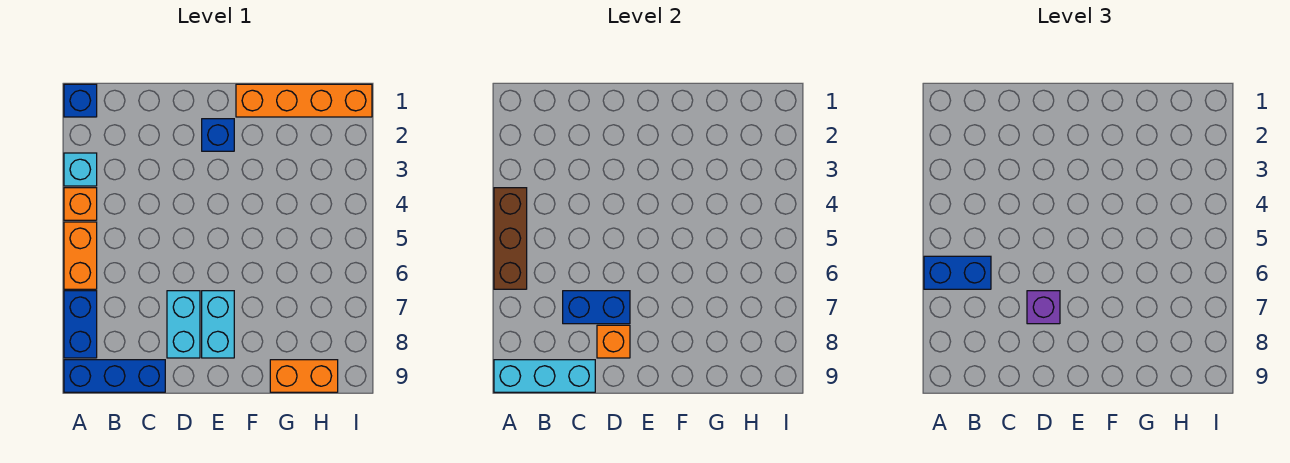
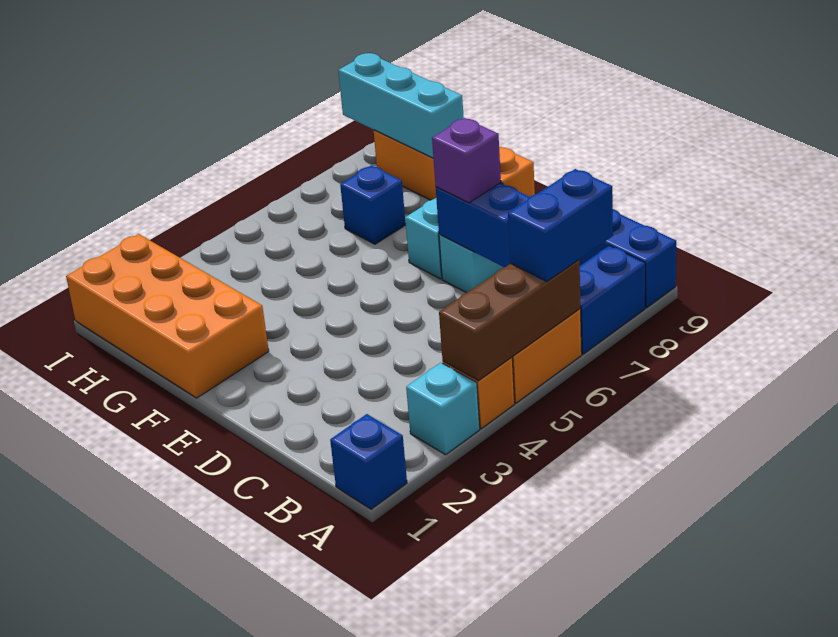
blue brick A6:B6 level 3 -> blue brick A6:A7 level 3
cyan brick A9:C9 level 2 -> cyan brick G9:I9 level 2
blue brick E2 level 1 -> blue brick G7 level 1
orange brick F1:I1 level 1 -> orange brick F1:I2 level 1

